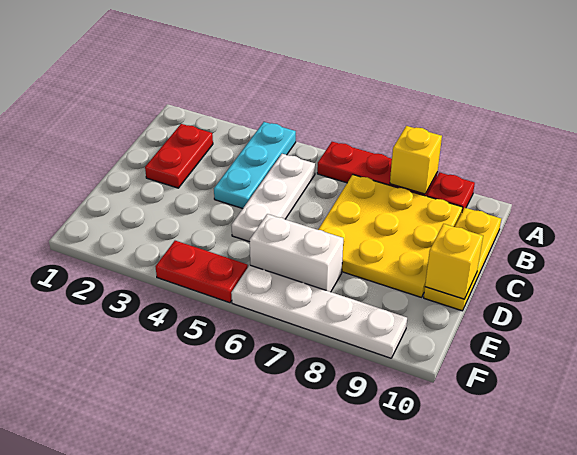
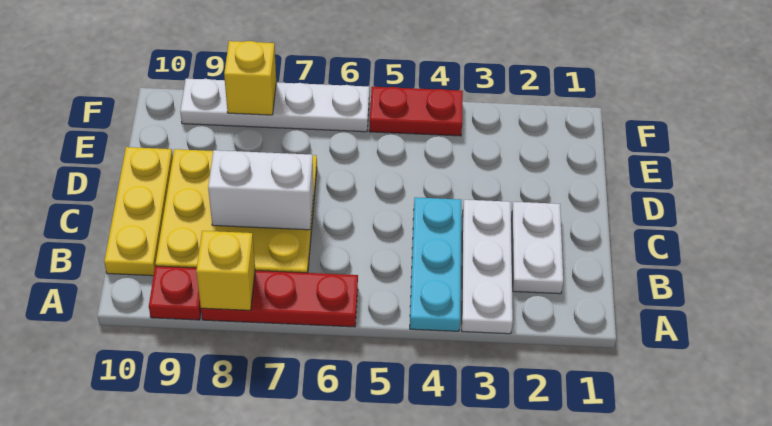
red plate B2:C2 level 1 -> white plate B2:C2 level 1
white plate B5:D5 level 1 -> white plate A3:C3 level 1
yellow brick D10 level 2 -> yellow brick F8 level 2
white brick E6:E7 level 1 -> white brick C7:C8 level 2

